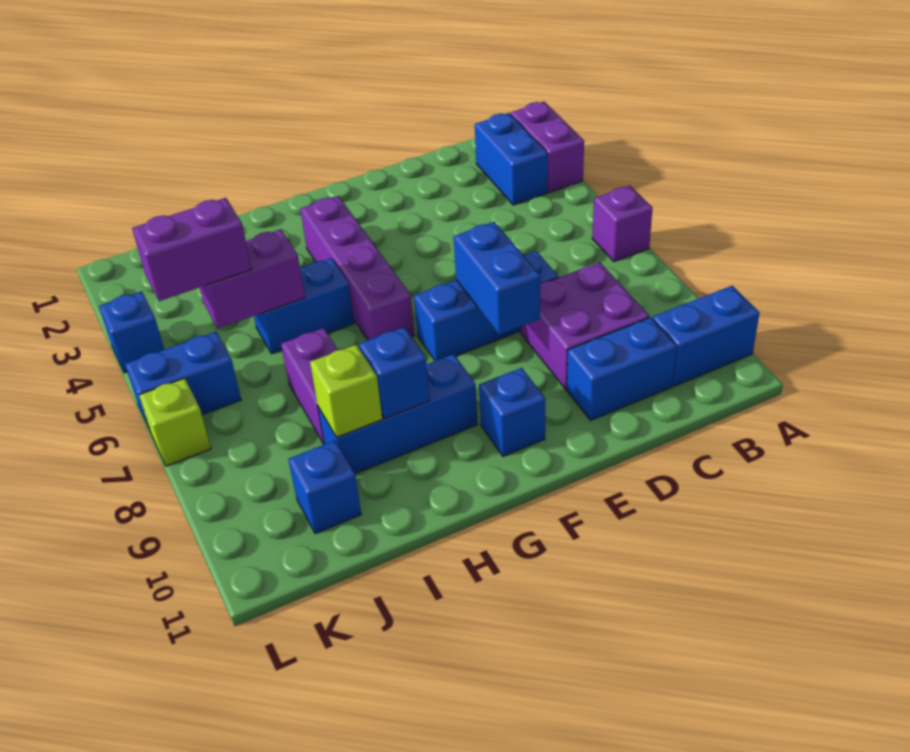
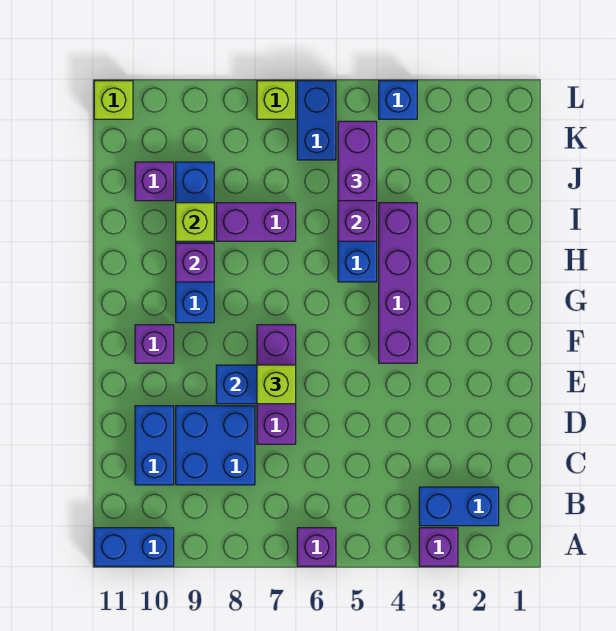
purple brick A2:A3 level 1 -> purple brick A3 level 1
blue brick A10:B10 level 1 -> blue brick A10:A11 level 1
purple brick C8:D9 level 1 -> blue brick C8:D9 level 1
blue brick D7:F7 level 1 -> purple brick D7:F7 level 1
none -> lime brick E7 level 3
blue brick F10 level 1 -> purple brick F10 level 1
purple brick G3:G6 level 1 -> purple brick F4:I4 level 1
blue brick G9:I9 level 1 -> blue brick G9:J9 level 1
blue brick H9 level 2 -> purple brick H9 level 2
blue brick J10 level 1 -> purple brick J10 level 1
none -> lime brick L11 level 1

